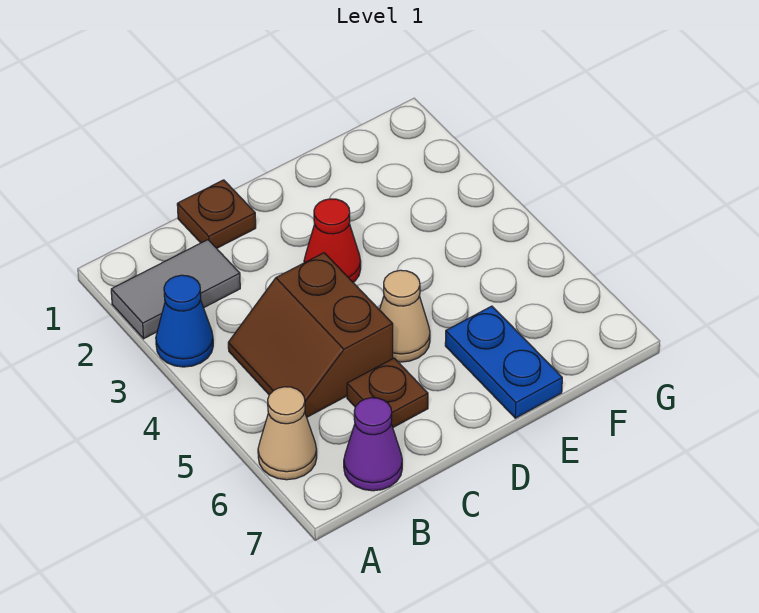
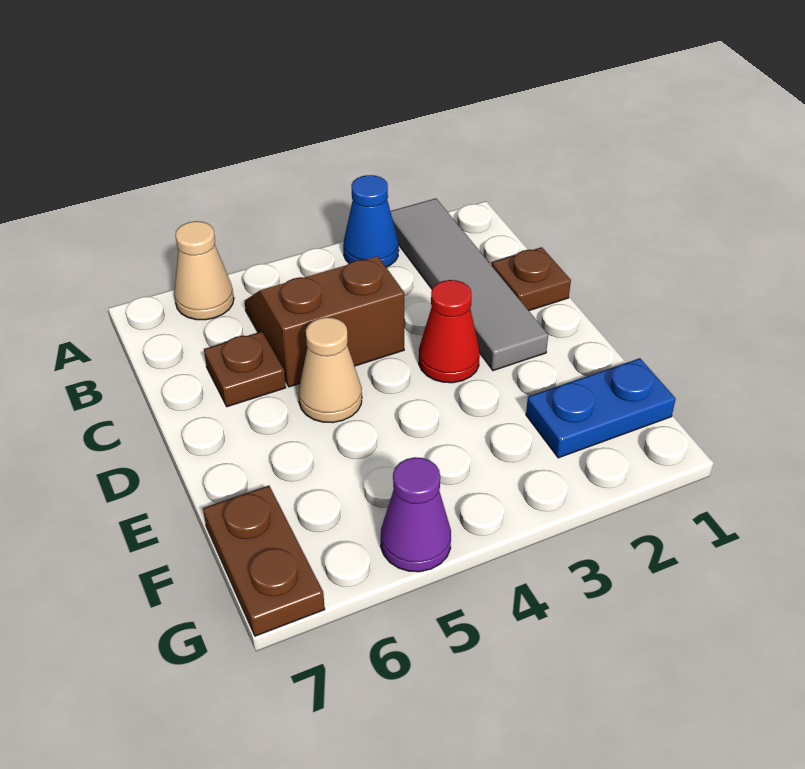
grey tile A2:B2 level 1 -> grey tile A2:D2 level 1
purple cone B7 level 1 -> purple cone G5 level 1
blue plate E6:E7 level 1 -> blue plate F1:F2 level 1
none -> brown plate F7:G7 level 1

